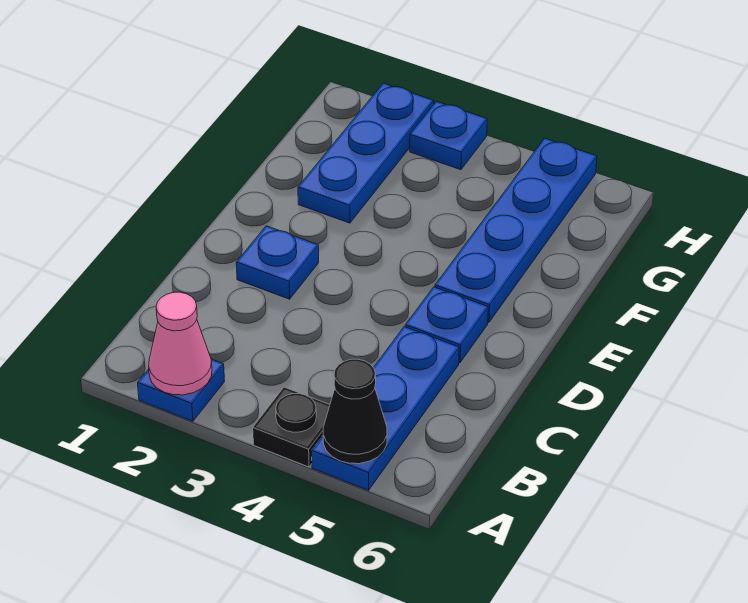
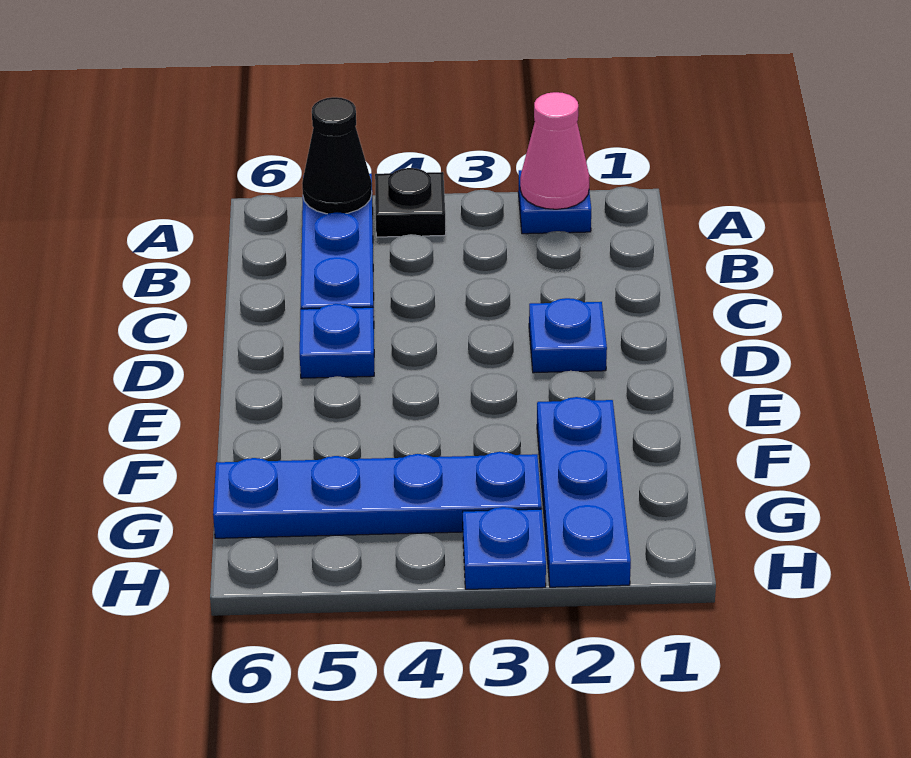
blue plate E5:H5 level 1 -> blue plate G3:G6 level 1

